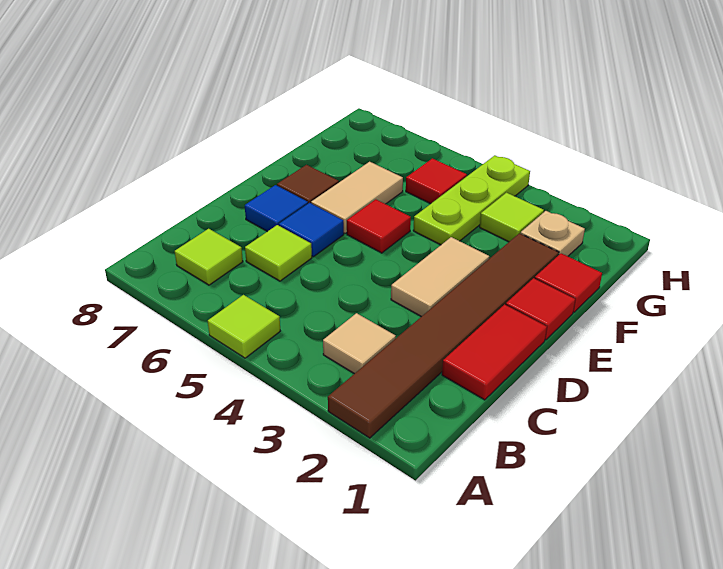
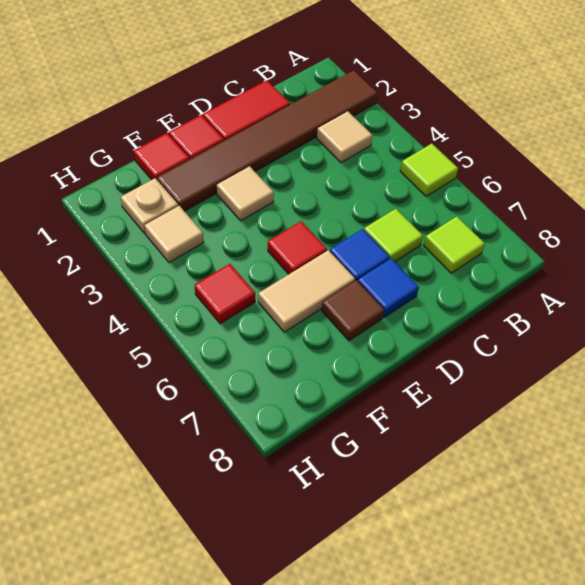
tan tile D3:E3 level 1 -> tan tile E3 level 1
lime plate F4:H4 level 1 -> none
lime tile G3 level 1 -> tan tile G3 level 1

